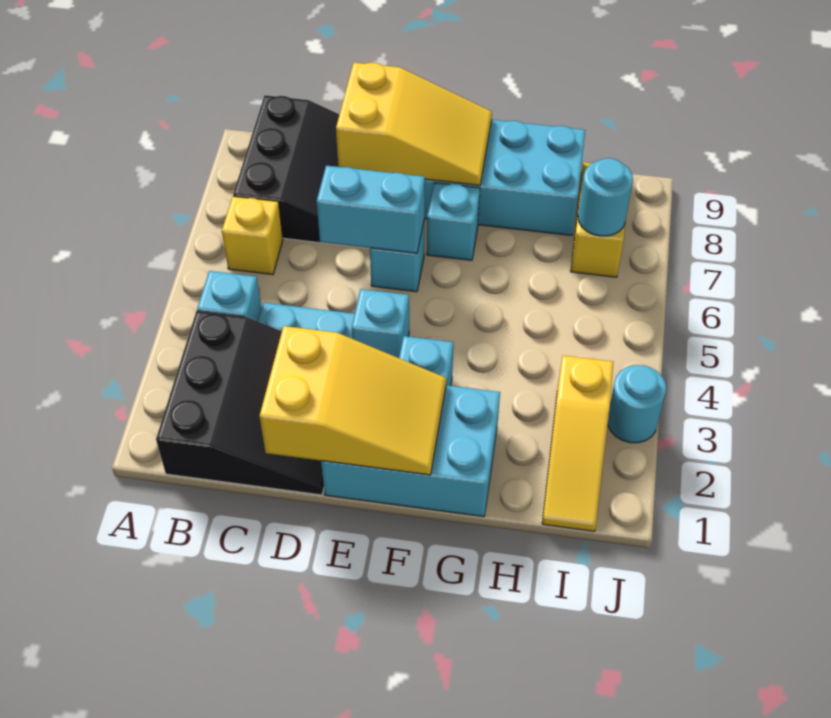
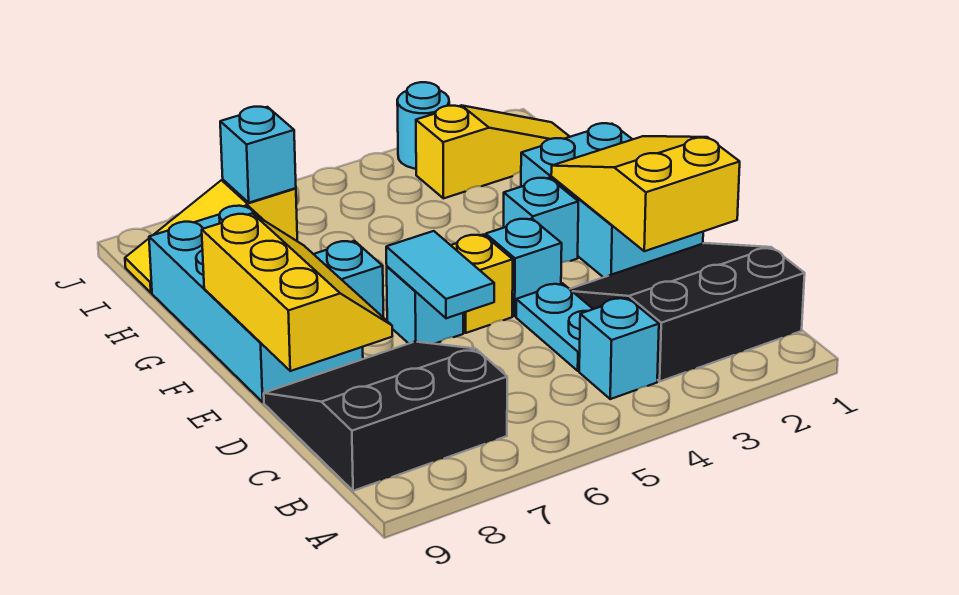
yellow brick B6 level 1 -> yellow brick E5 level 1
cyan brick D6:E6 level 2 -> cyan tile D6:E6 level 2
yellow slope D8:F9 level 2 top D -> yellow slope D8:F9 level 2 top 9
cyan round brick I7 level 2 -> cyan brick I7 level 2

